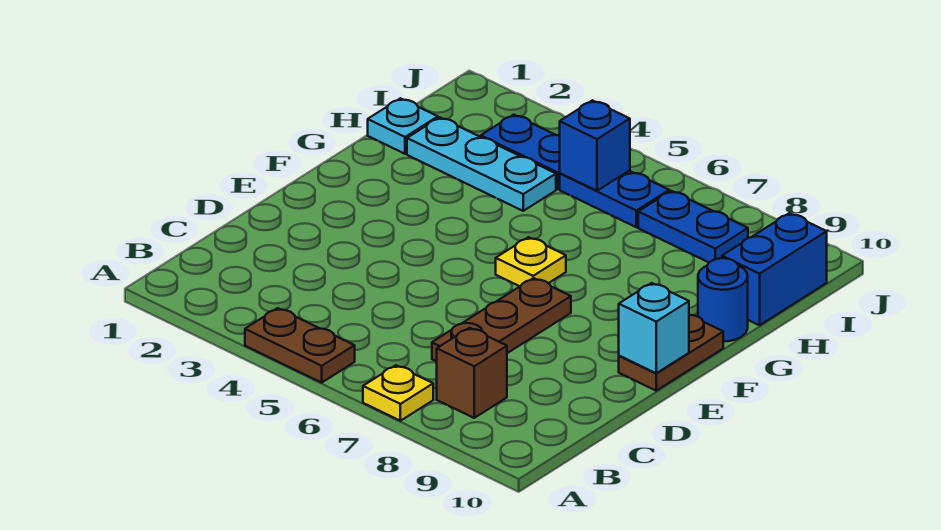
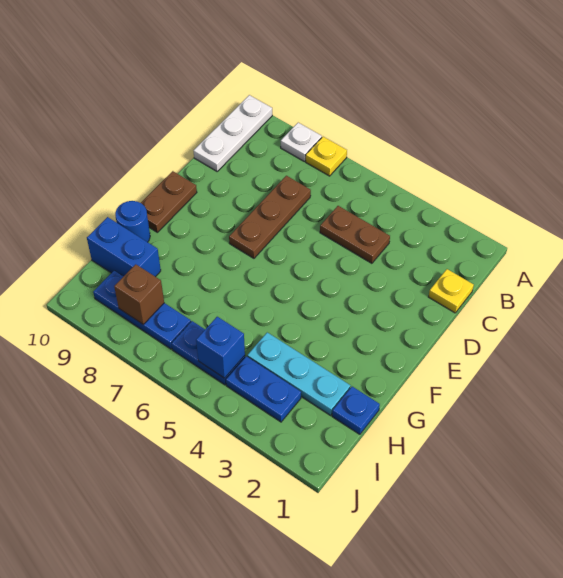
brown plate A4:A5 level 1 -> brown plate C4:C5 level 1
none -> white plate A8 level 1
none -> white plate A10:C10 level 1
brown brick B8 level 1 -> brown brick I8 level 2
cyan brick E10 level 2 -> none
yellow plate F6 level 1 -> yellow plate C1 level 1
cyan plate H1 level 1 -> blue plate H1 level 1
blue brick H10:I10 level 1 -> blue brick H9:H10 level 1
blue plate I7:I8 level 1 -> blue plate I7:I9 level 1

